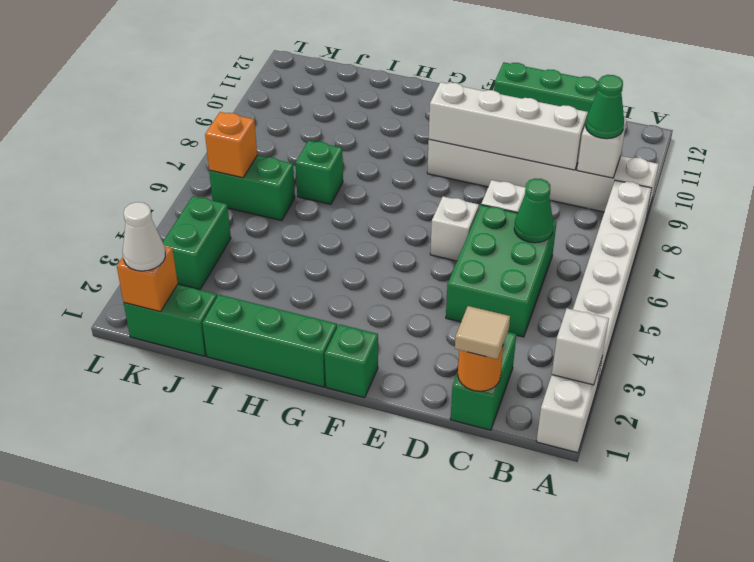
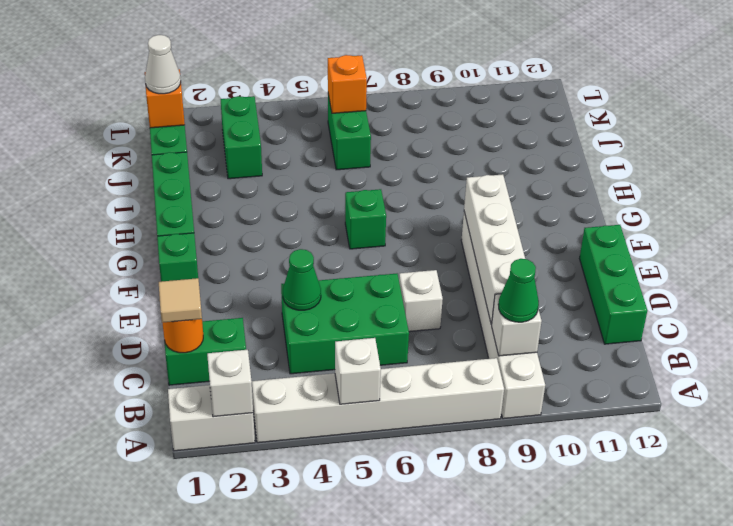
green cone C6 level 2 -> green cone D4 level 2
white brick E6 level 1 -> white brick A5 level 2
green brick I7 level 1 -> green brick G6 level 1
green brick K3:K4 level 1 -> green brick J3:K3 level 1

